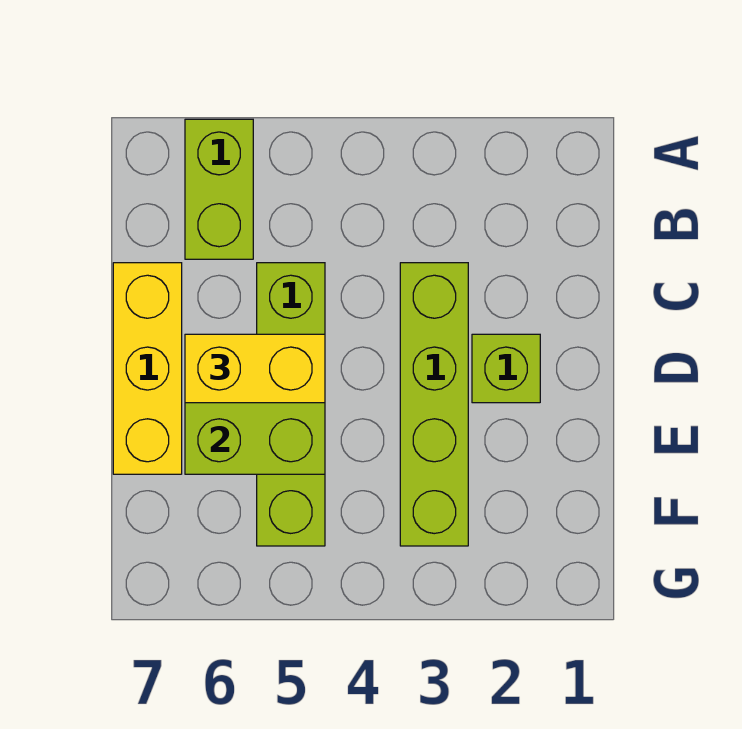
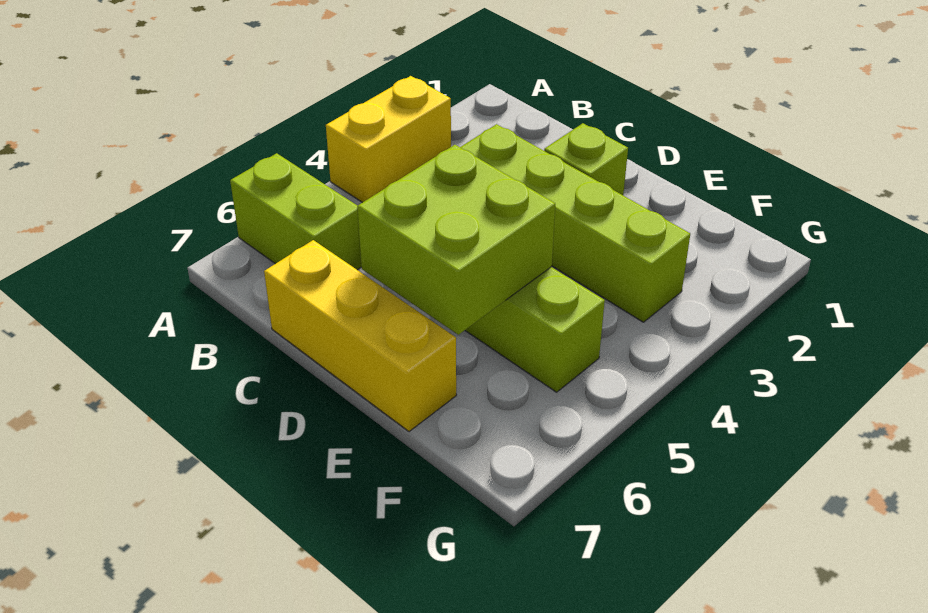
yellow brick D5:D6 level 3 -> yellow brick A3:A4 level 1

